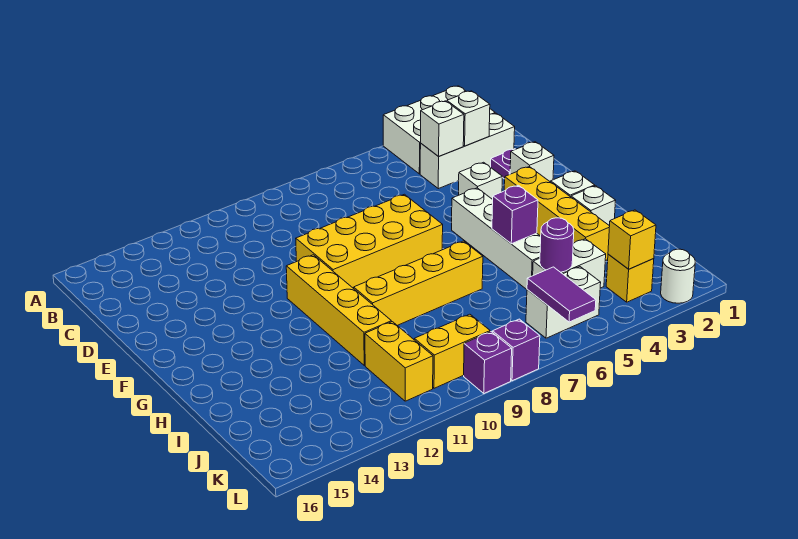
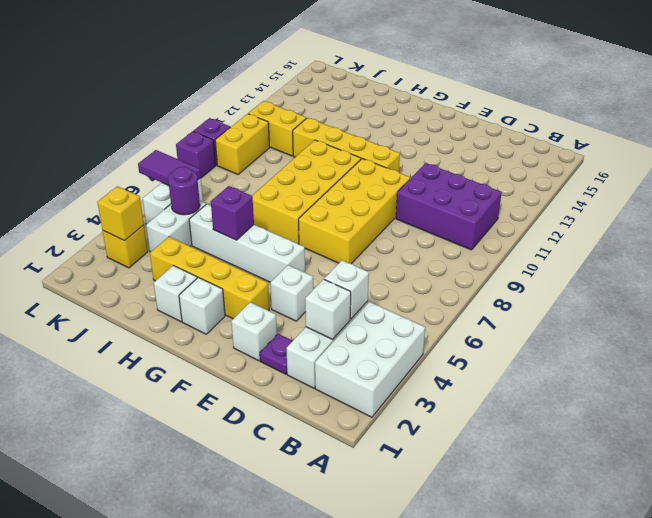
none -> purple brick B10:D11 level 1
yellow brick H7:H10 level 1 -> yellow brick G7:H10 level 1
white round brick L2 level 1 -> none

